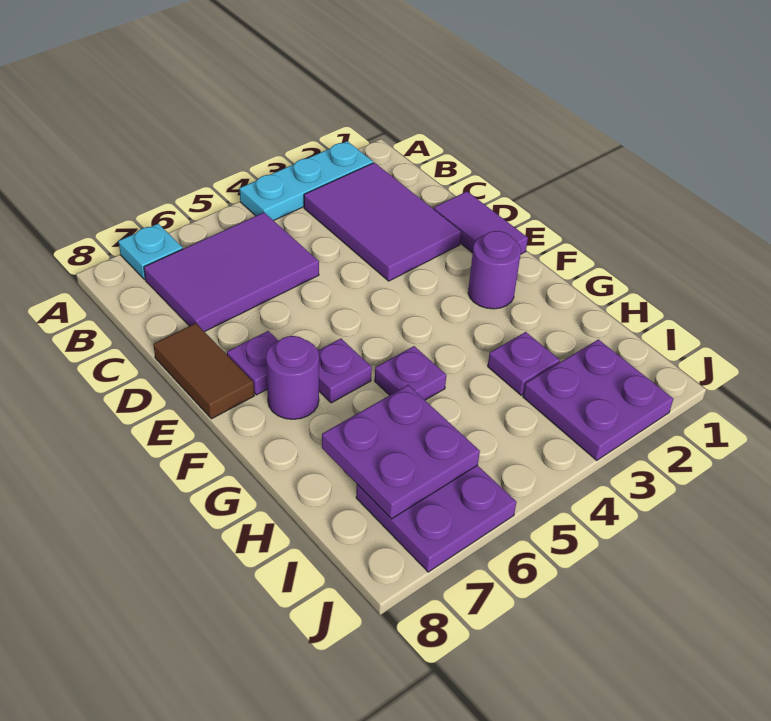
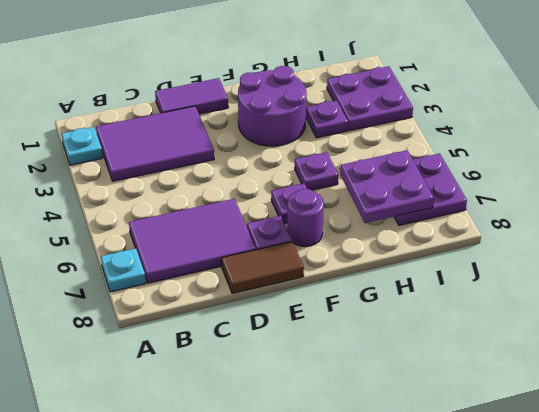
cyan plate A2:A4 level 1 -> cyan plate A2 level 1
purple tile B5:C7 level 1 -> purple tile B6:D7 level 1
purple round brick F2 level 1 -> purple round brick F2:G3 level 1

